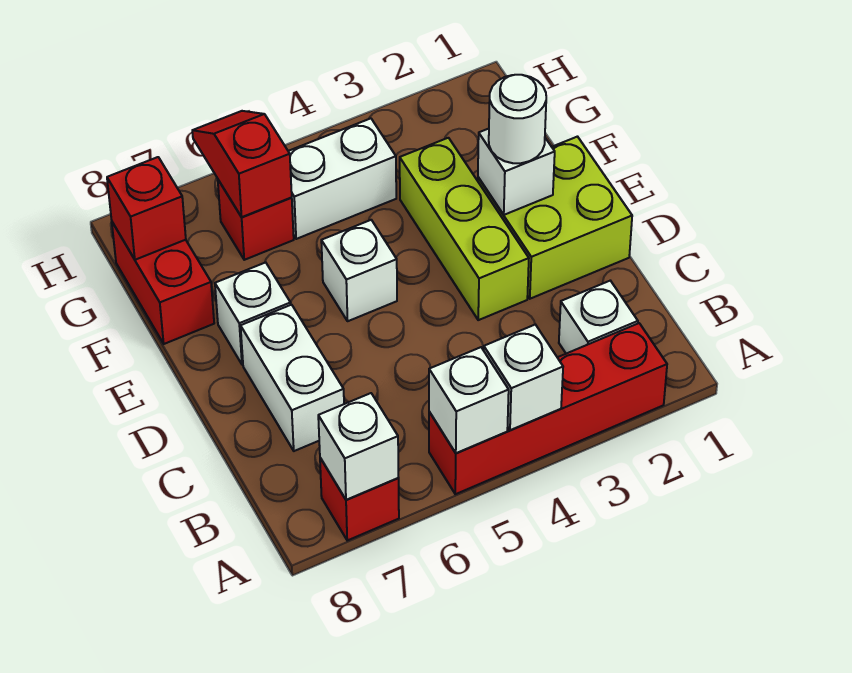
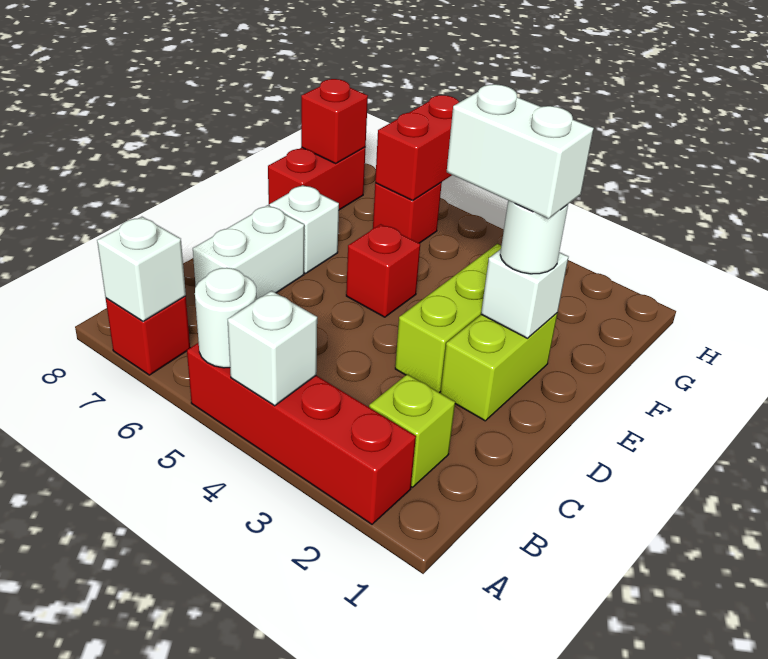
white brick A5 level 2 -> white round brick A5 level 2
white brick B2 level 1 -> lime brick B2 level 1
lime brick D1:E2 level 1 -> lime brick D2:E2 level 1
white brick E5 level 1 -> red brick E5 level 1
white brick G4:G5 level 1 -> white brick E2:E3 level 4
red slope G6:H6 level 2 top G -> red brick G6:H6 level 2

